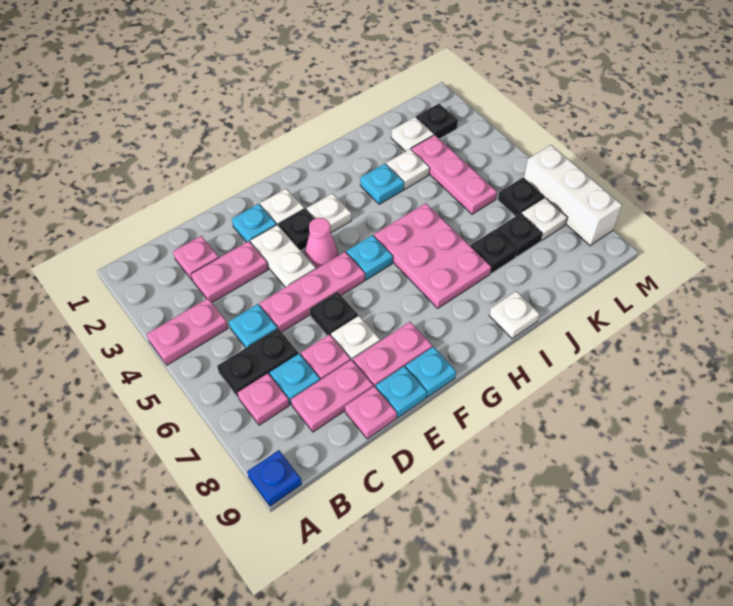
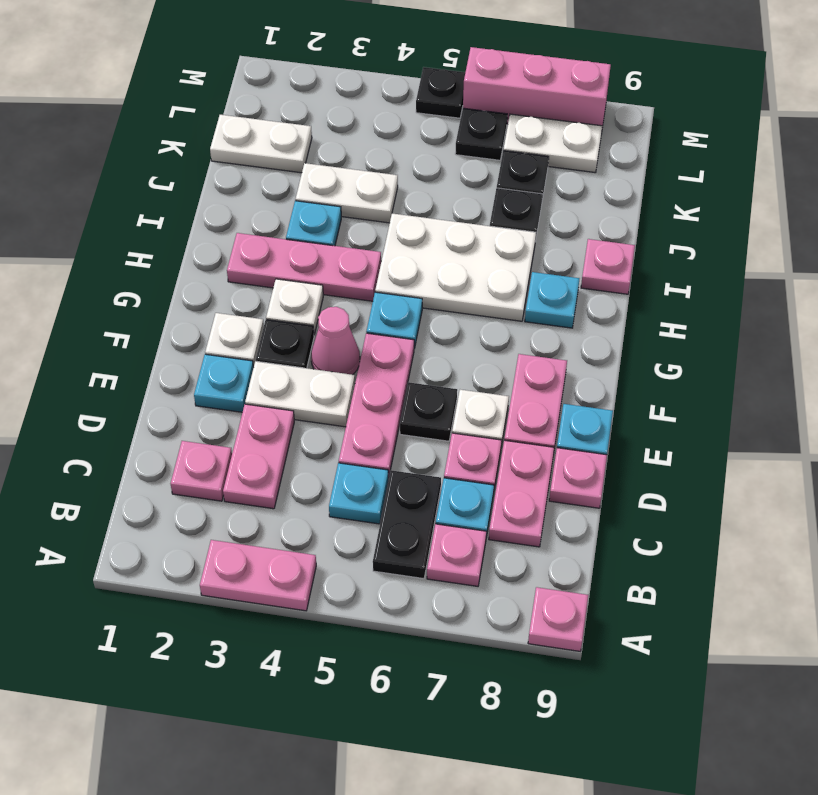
pink plate A4:B4 level 1 -> pink plate A3:A4 level 1
blue plate A9 level 1 -> pink plate A9 level 1
cyan plate F9 level 1 -> cyan plate H8 level 1
pink plate H5:I7 level 1 -> white plate H5:I7 level 1
white plate I9 level 1 -> pink plate I9 level 1
white plate J3 level 1 -> white plate J3:J4 level 1
white plate K2 level 1 -> white plate K1:K2 level 1
pink plate K3:K5 level 1 -> pink plate H2:H4 level 1
black plate L2 level 1 -> black plate M5 level 1
white plate L7 level 1 -> white plate L7:L8 level 1
white brick M6:M8 level 1 -> pink brick M6:M8 level 1

